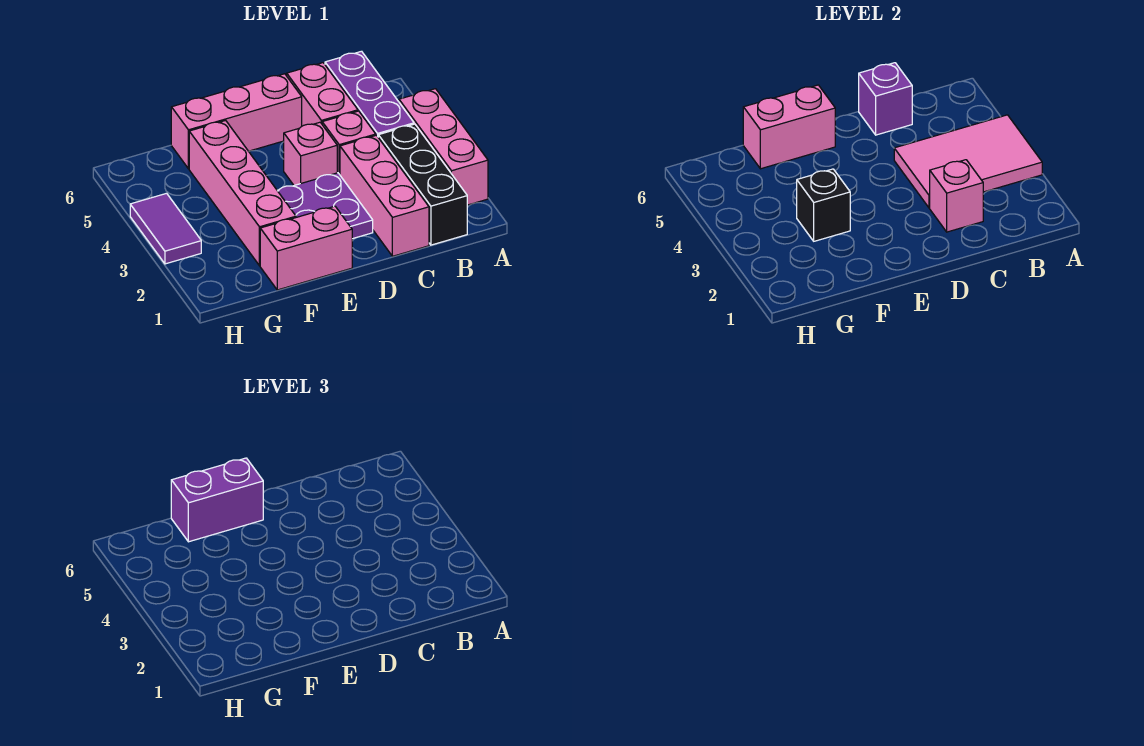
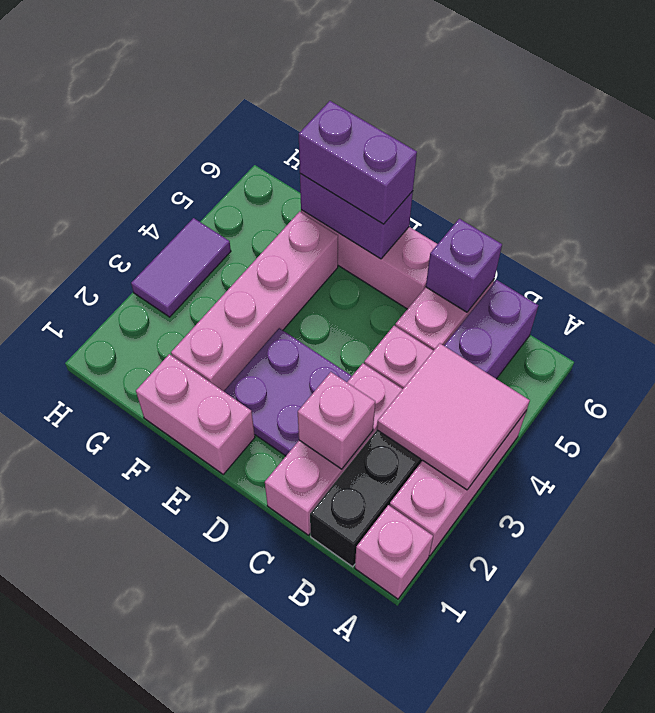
pink tile A3:C4 level 2 -> pink tile A3:B4 level 2
pink brick D4 level 1 -> pink brick A1 level 1
pink brick E6:F6 level 2 -> purple brick E6:F6 level 2
black brick F3 level 2 -> none

